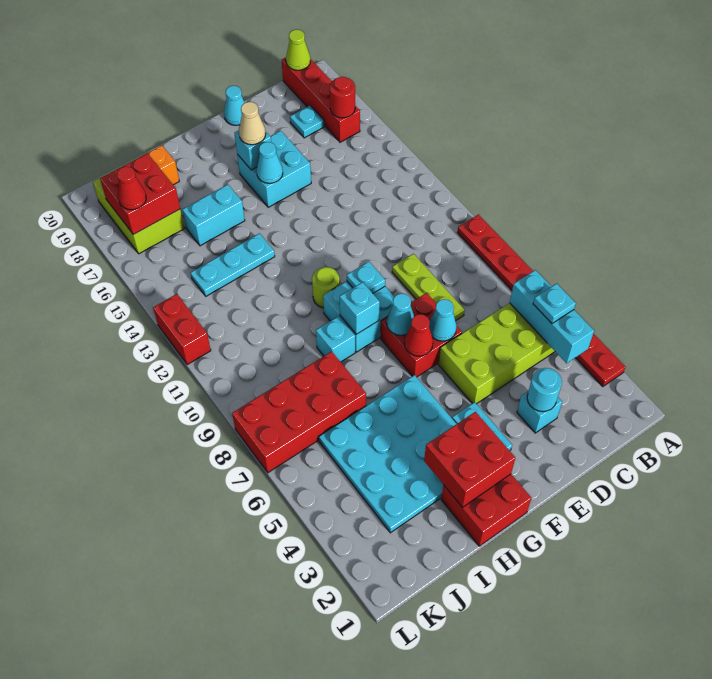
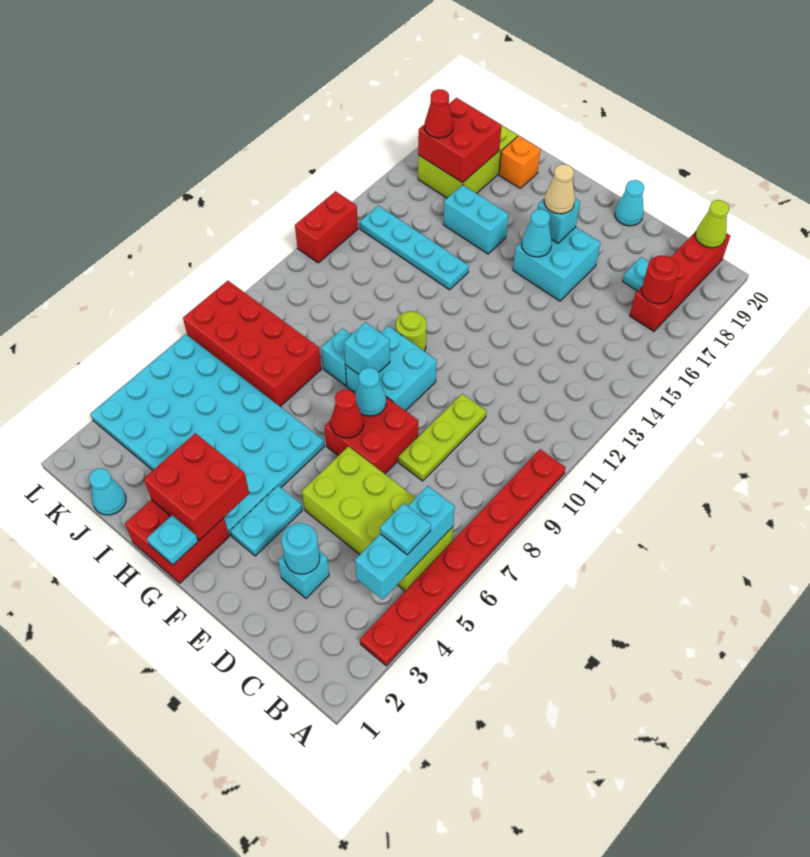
cyan cone E7 level 2 -> cyan cone J1 level 1
cyan plate F10 level 2 -> cyan plate G1 level 2
cyan plate G3:J6 level 1 -> cyan plate G3:L6 level 1
cyan plate H14:J14 level 1 -> cyan plate H14:K14 level 1

